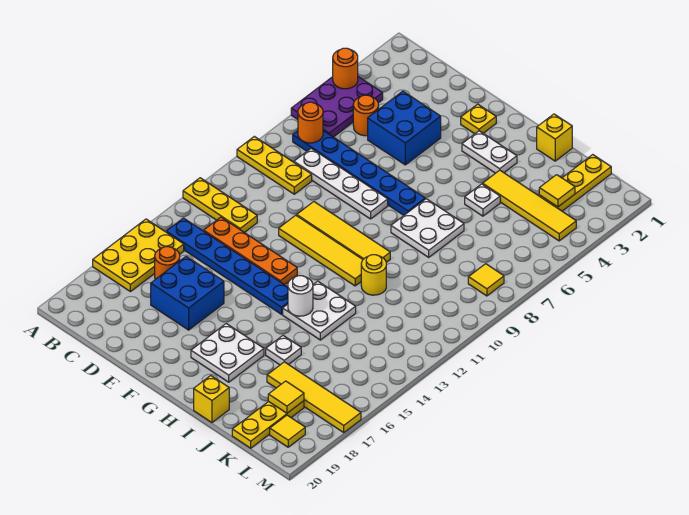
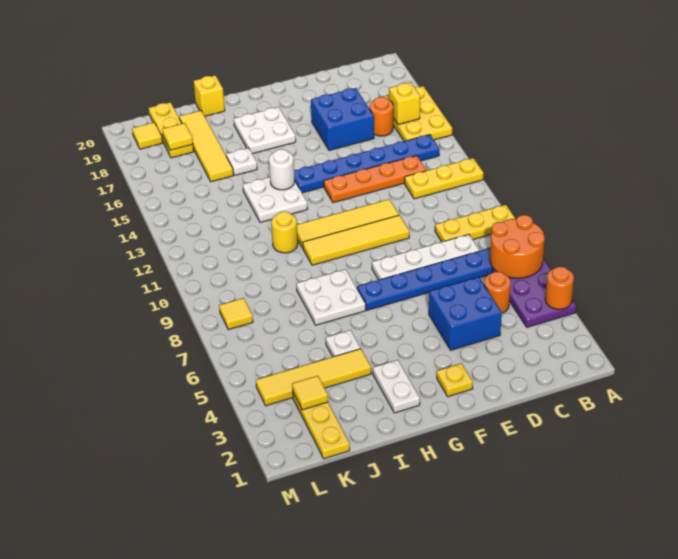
orange round brick B7 level 2 -> orange round brick A6:B7 level 2
white plate G3:H3 level 1 -> white plate H2:H3 level 1
yellow brick I1 level 1 -> yellow brick B16 level 2
yellow tile J17:M17 level 1 -> yellow tile J16:J19 level 1

